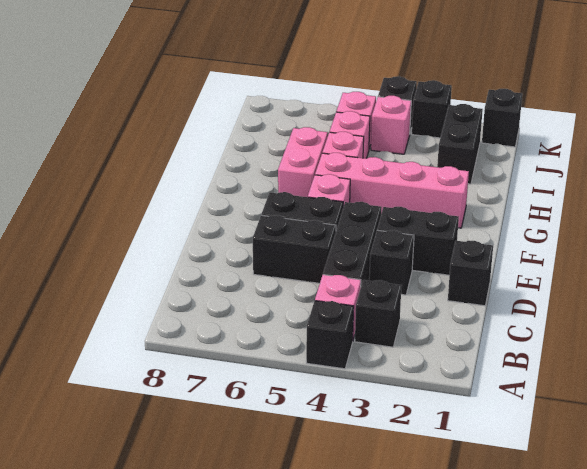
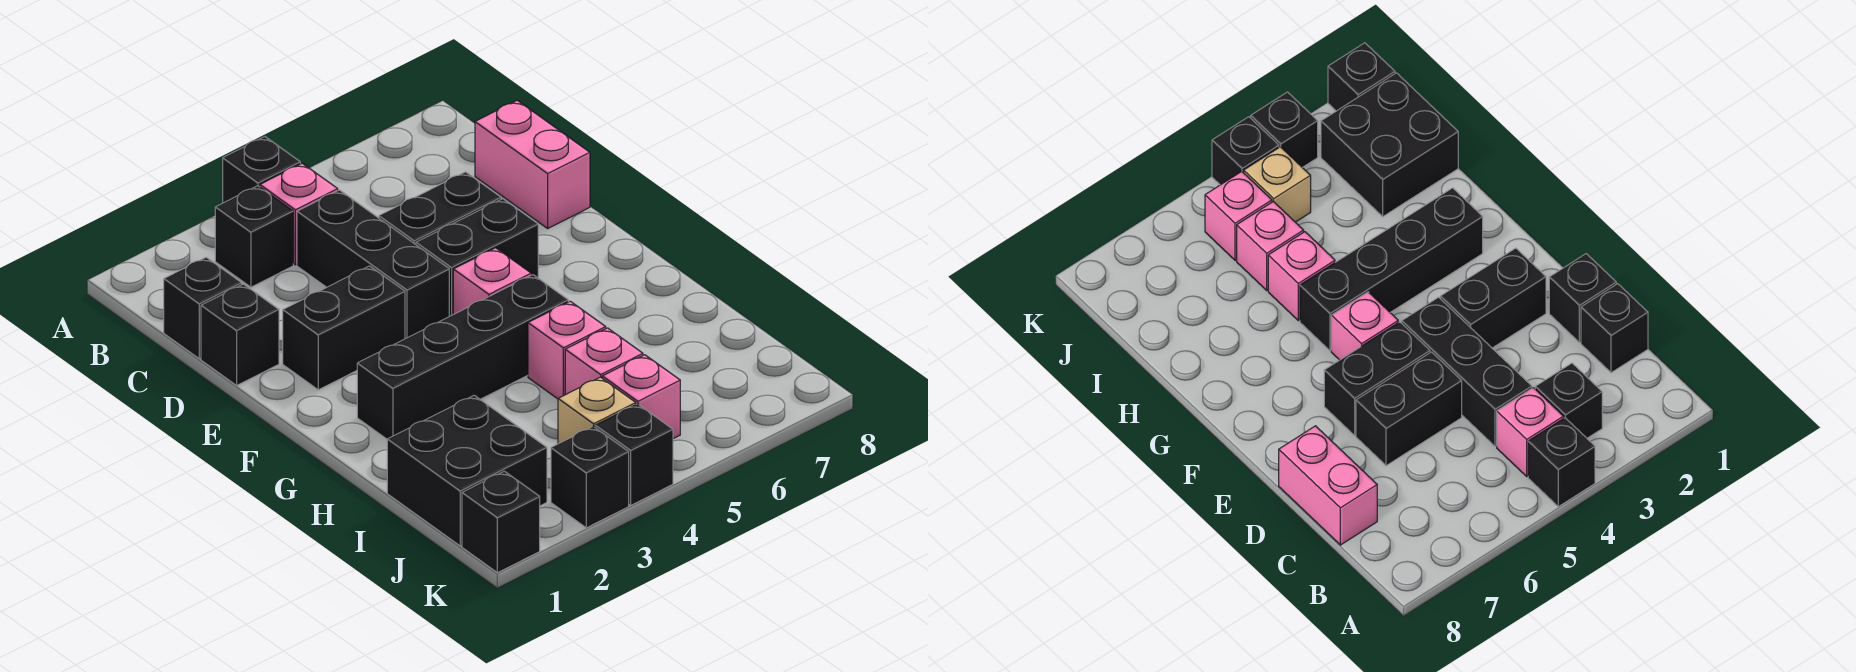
black brick D3 level 1 -> black brick C1 level 1
pink brick G2:G5 level 1 -> black brick G2:G5 level 1
pink brick G6:H6 level 1 -> pink brick C8:D8 level 1
black brick I2:J2 level 1 -> black brick I1:J2 level 1
pink brick J4 level 1 -> tan brick J4 level 1

